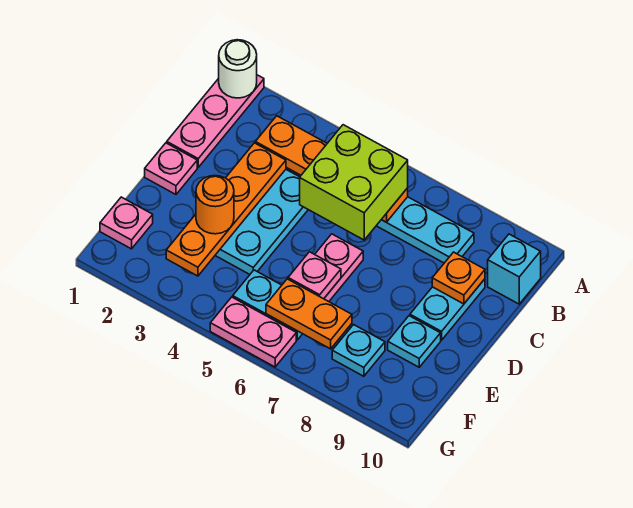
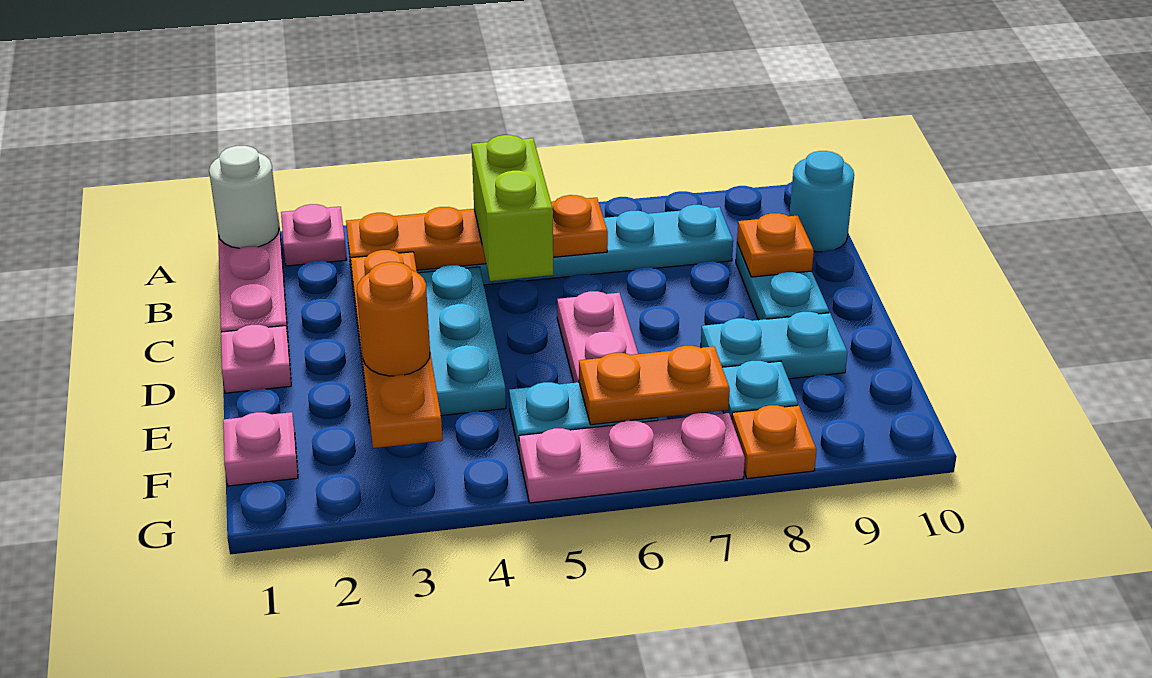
lime brick B5:C6 level 3 -> lime brick B5:C5 level 3
cyan brick B10 level 1 -> cyan round brick B10 level 1
pink plate E6 level 2 -> pink plate A2 level 1
cyan plate E9 level 1 -> cyan plate E8:E9 level 1
pink plate G5:G6 level 1 -> pink plate G5:G7 level 1
none -> orange plate G8 level 1

